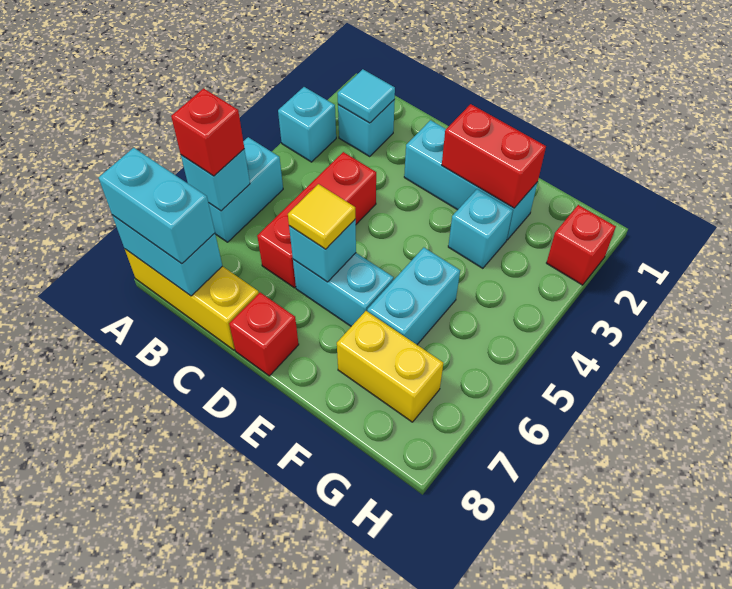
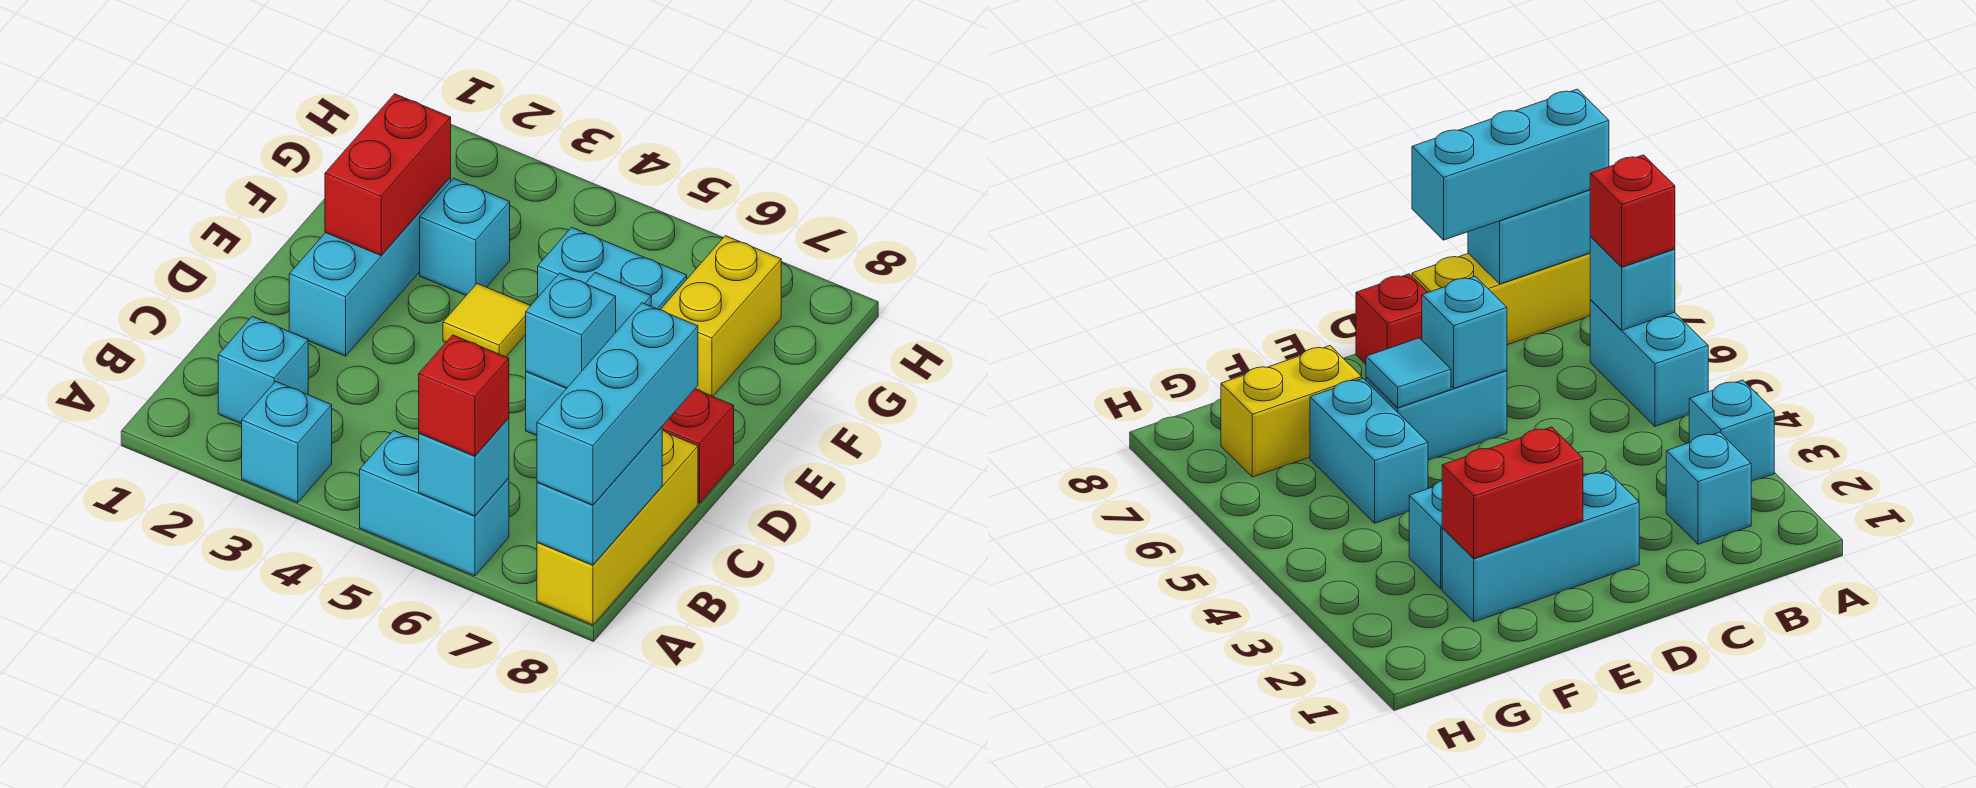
cyan brick A8:B8 level 3 -> cyan brick A8:C8 level 3
cyan tile B2 level 2 -> cyan tile E6 level 2
red brick C4:C6 level 1 -> none
yellow tile D6 level 3 -> yellow tile E4 level 1
red brick H2 level 1 -> none

